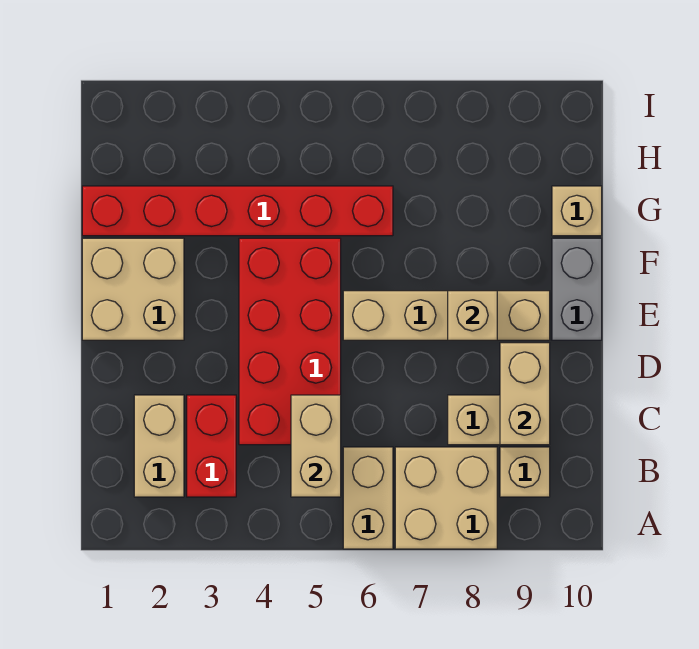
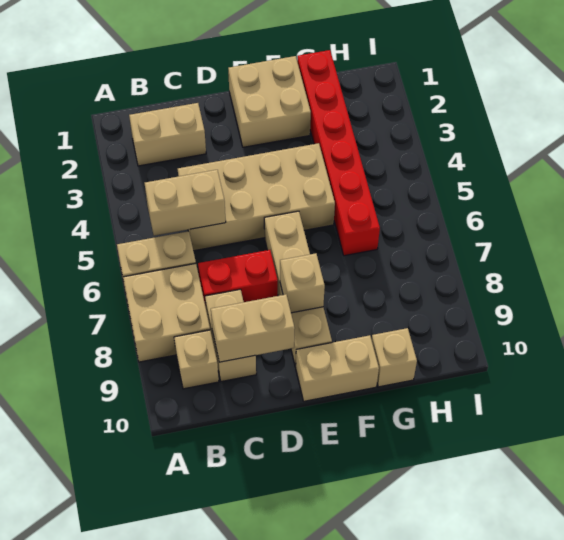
red brick B3:C3 level 1 -> red brick C7:D7 level 1
red brick C4:F5 level 1 -> tan brick C4:F5 level 1
grey brick E10:F10 level 1 -> tan brick E10:F10 level 1

